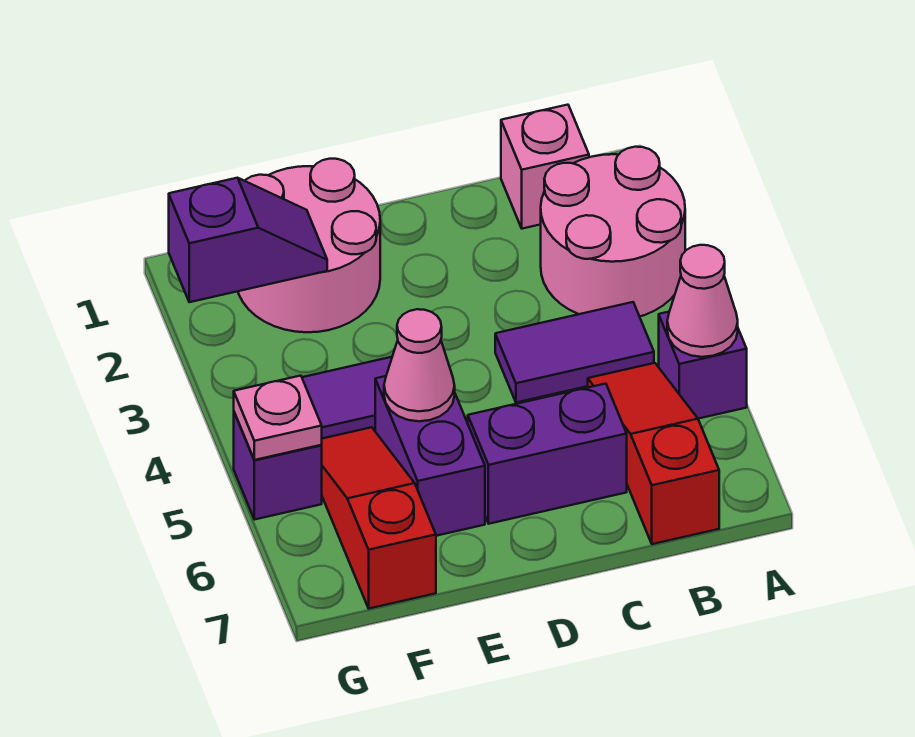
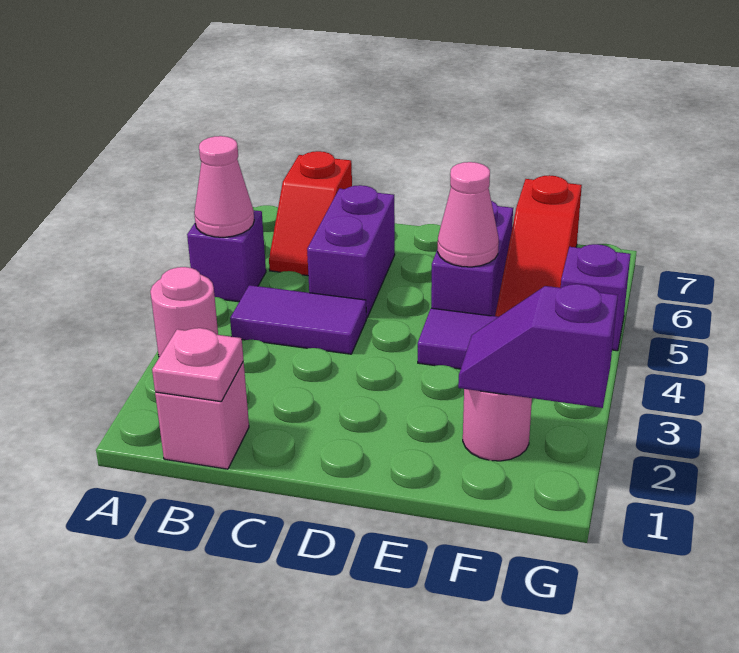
pink round brick A2:B3 level 1 -> pink round brick A3 level 1
red slope B5:B7 level 1 top 7 -> red slope B6:B7 level 1 top 7
purple brick C6:D6 level 1 -> purple brick C5:C6 level 1
pink round brick E1:F2 level 1 -> pink round brick F2 level 1
pink plate G5 level 2 -> pink plate B1 level 2

